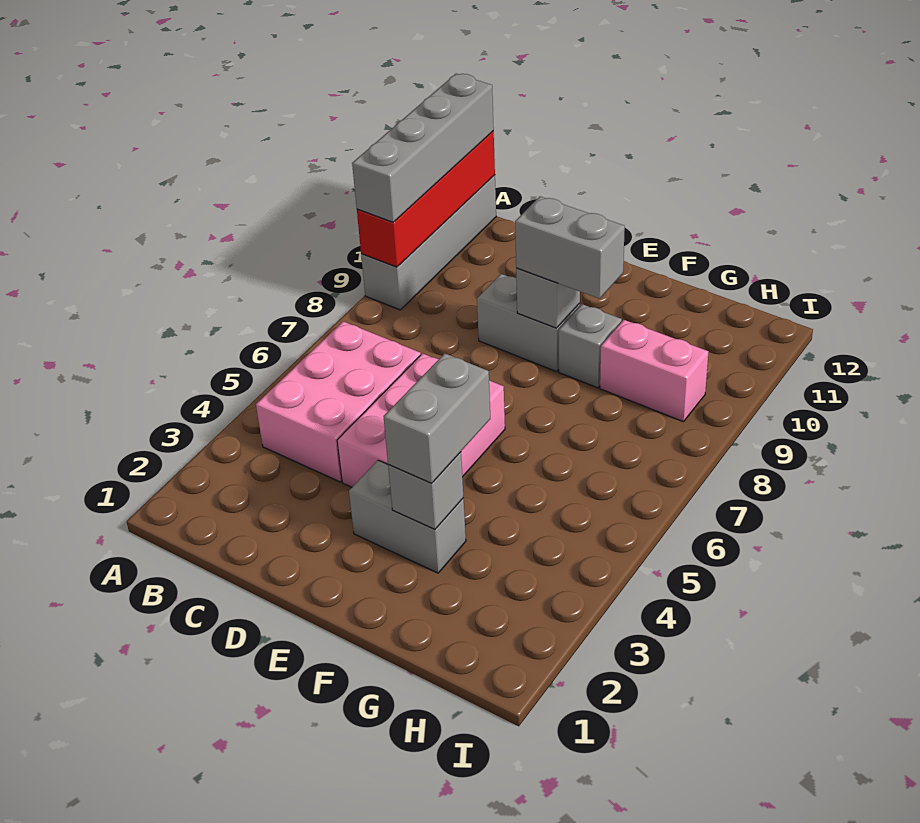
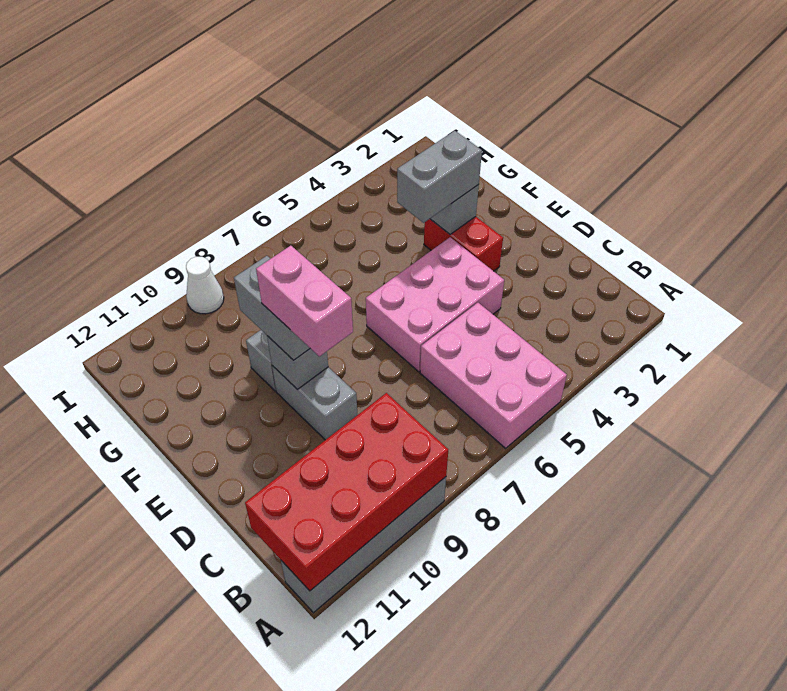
red brick A9:A12 level 2 -> red brick A9:B12 level 2
grey brick A9:A12 level 3 -> none
pink brick B4:C6 level 1 -> pink brick A5:C6 level 1
grey brick E3:F3 level 1 -> red brick E3:F3 level 1
pink brick G9:H9 level 1 -> pink brick D9:E9 level 4
none -> white cone I9 level 1

